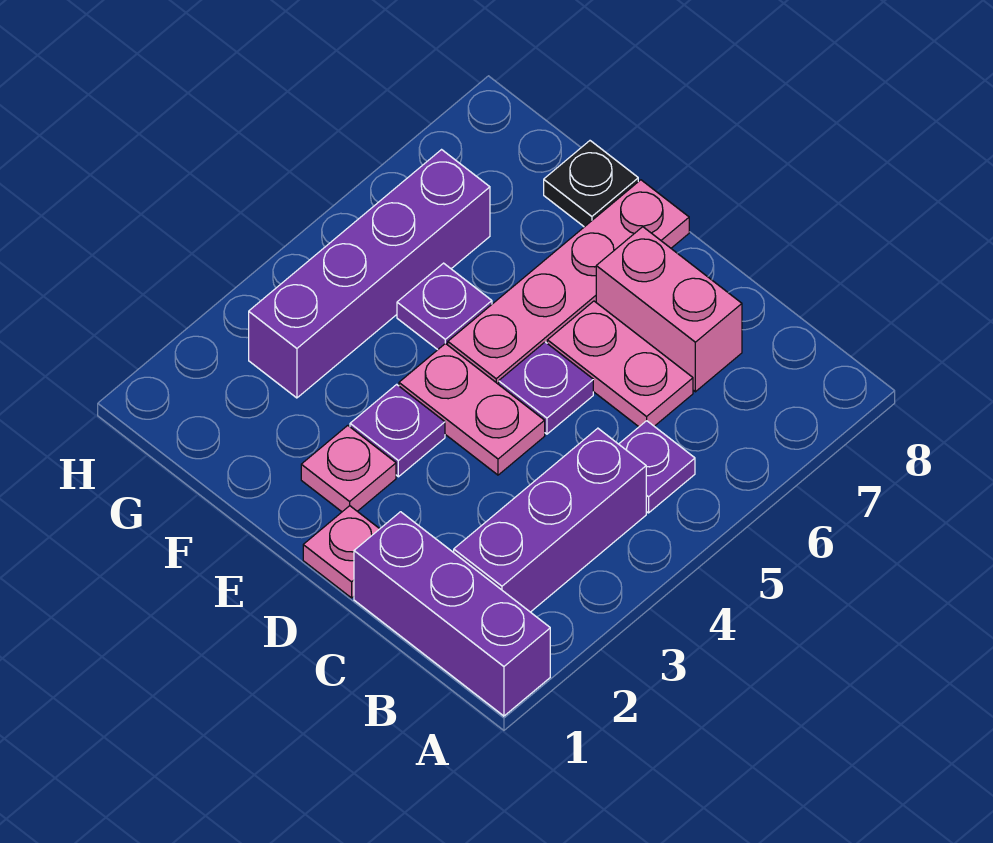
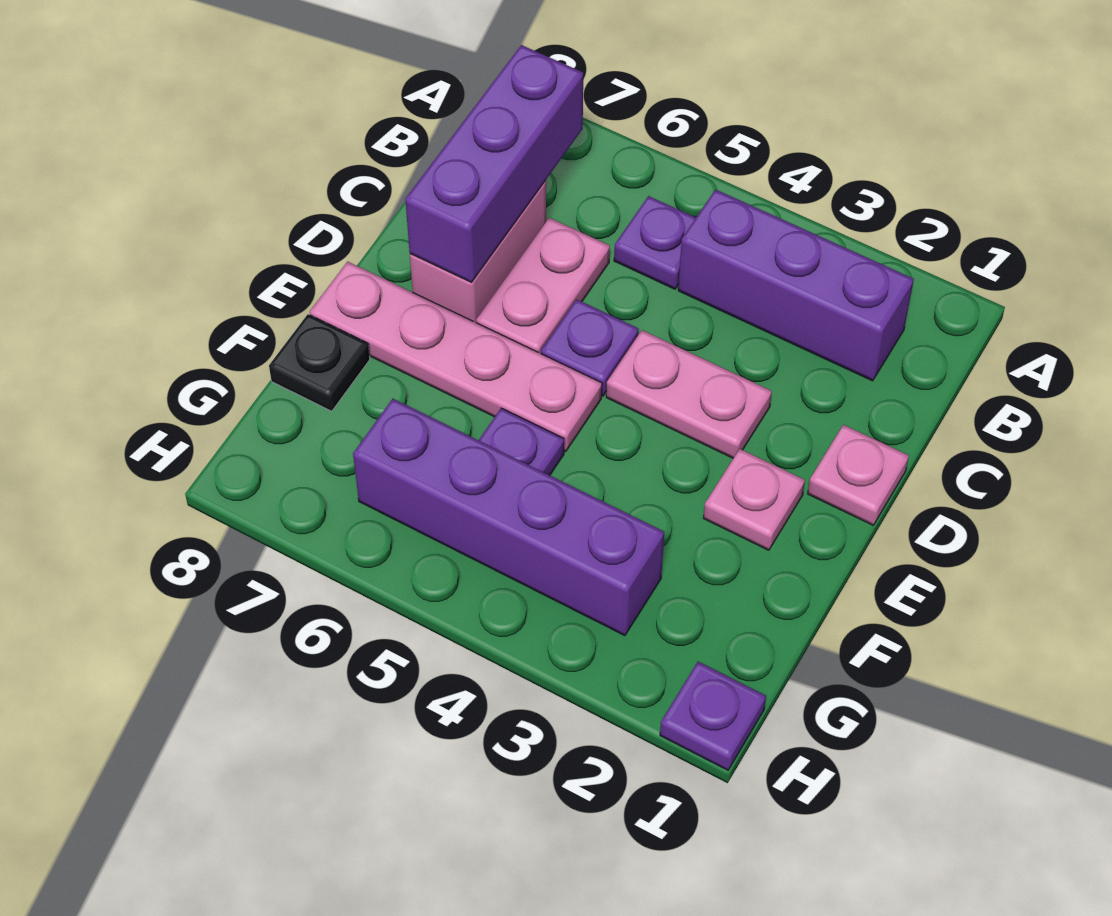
purple brick A1:C1 level 1 -> purple brick B7:D7 level 2
pink plate D4:E4 level 1 -> pink plate D3:D4 level 1
purple plate E3 level 1 -> purple plate H1 level 1

